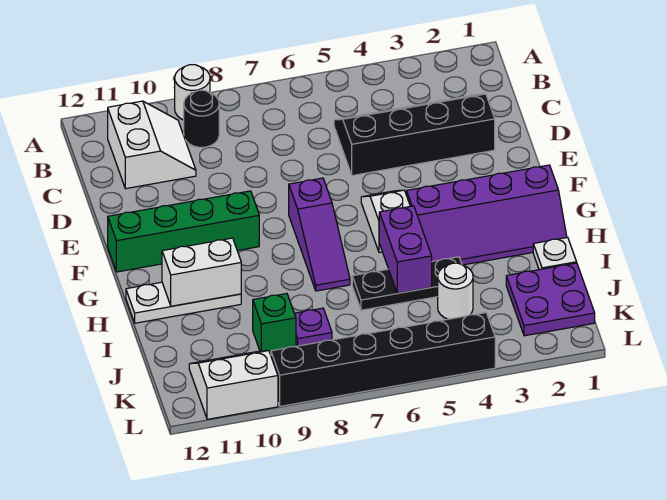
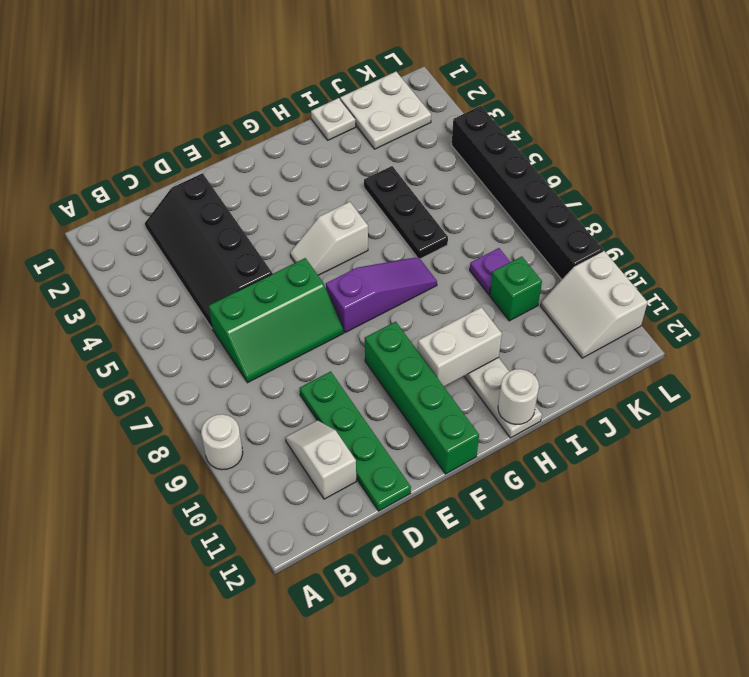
black round brick B9 level 1 -> none
white slope B10:C11 level 1 top 11 -> white slope C10:C11 level 1 top 11
none -> green slope C6:E7 level 1 top 6
none -> green plate D9:D12 level 1
purple slope G1:H4 level 1 top G -> none
purple brick H5:I5 level 2 -> none
white brick H10:H11 level 2 -> white brick G10:H10 level 2
purple plate J1:K2 level 1 -> white plate J1:K2 level 1
white round brick J4 level 1 -> white round brick H12 level 2

